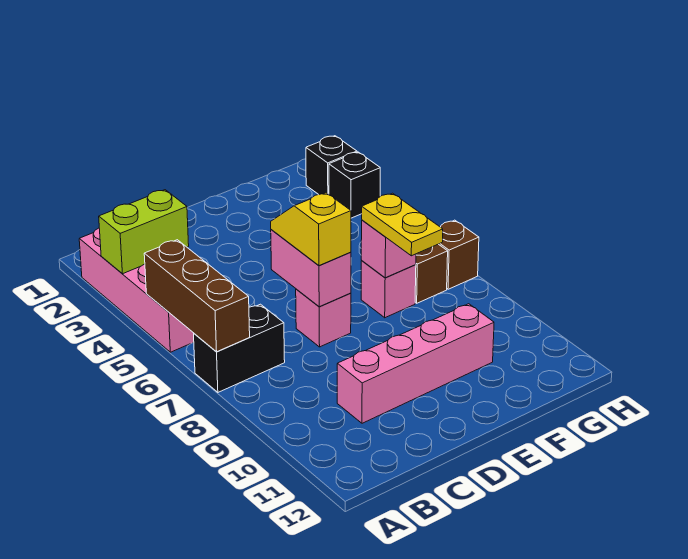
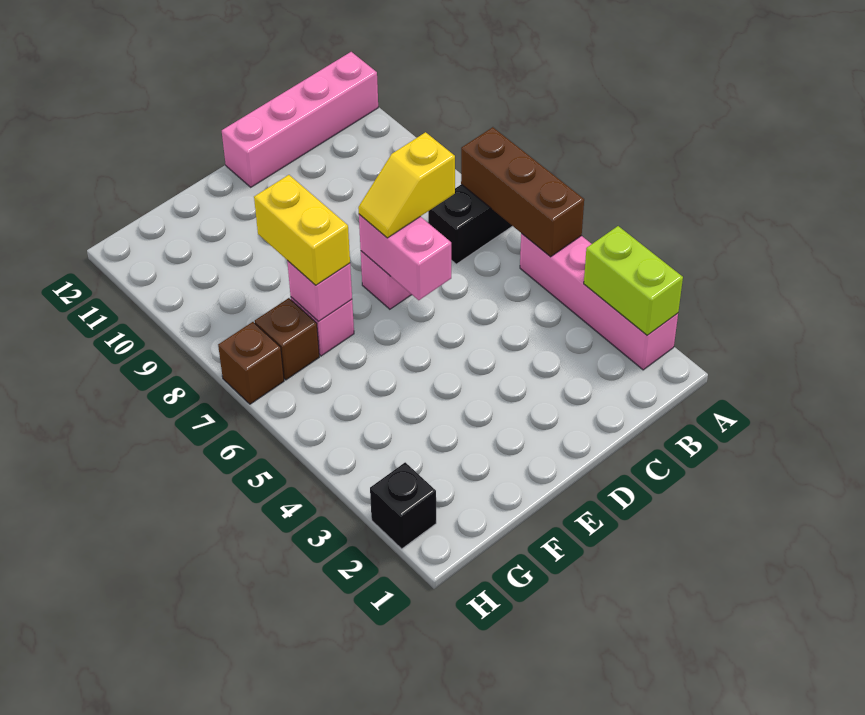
lime brick A3:B3 level 2 -> lime brick A2:A3 level 2
pink brick C10:F10 level 1 -> pink brick A12:D12 level 1
yellow slope D6:D7 level 3 top 7 -> yellow slope C7:D7 level 3 top C
yellow plate F7:F8 level 3 -> yellow brick F7:F8 level 3
black brick H3 level 1 -> none

